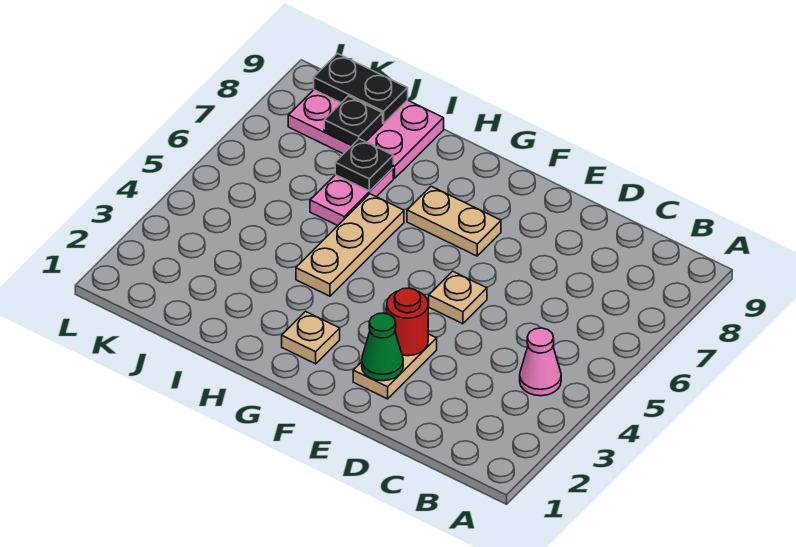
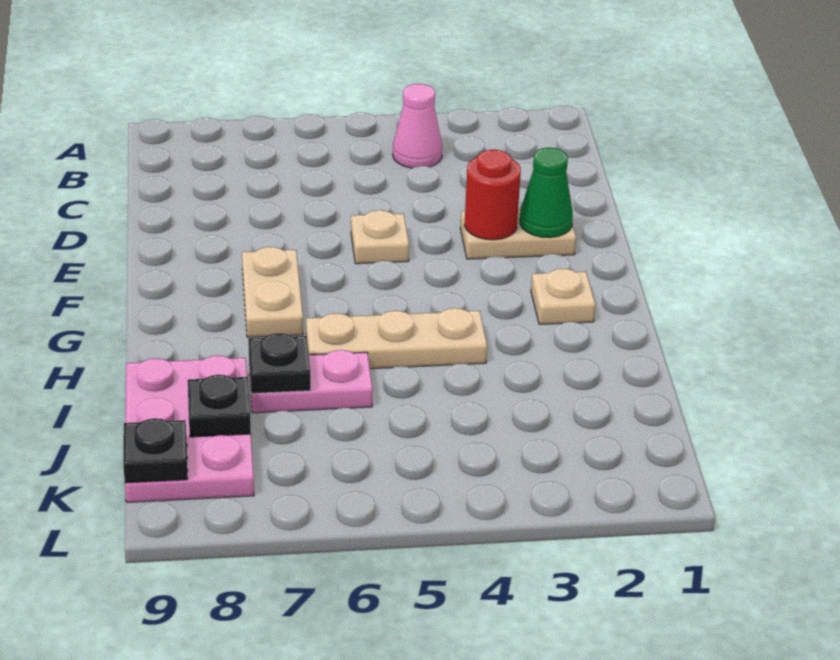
black plate J9:K9 level 2 -> black plate K9 level 2

